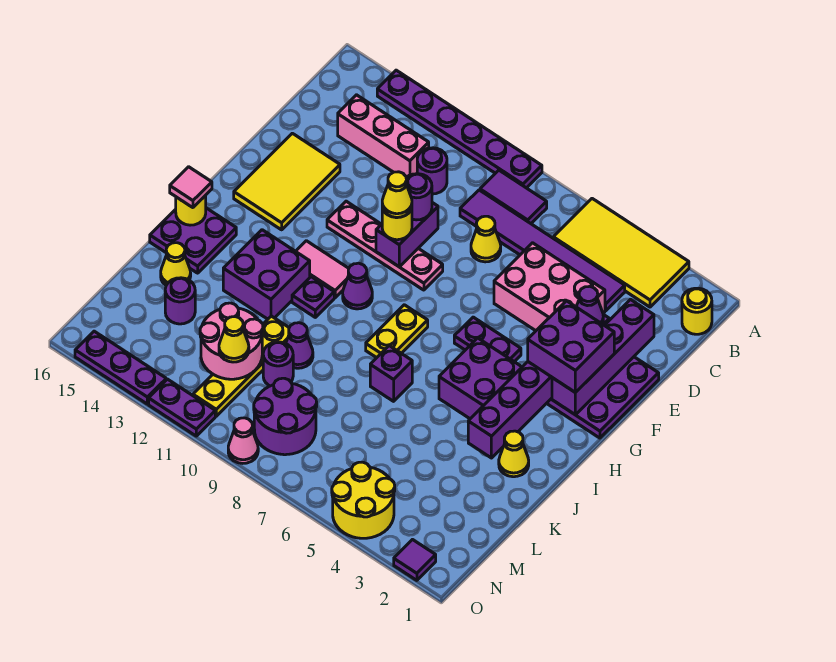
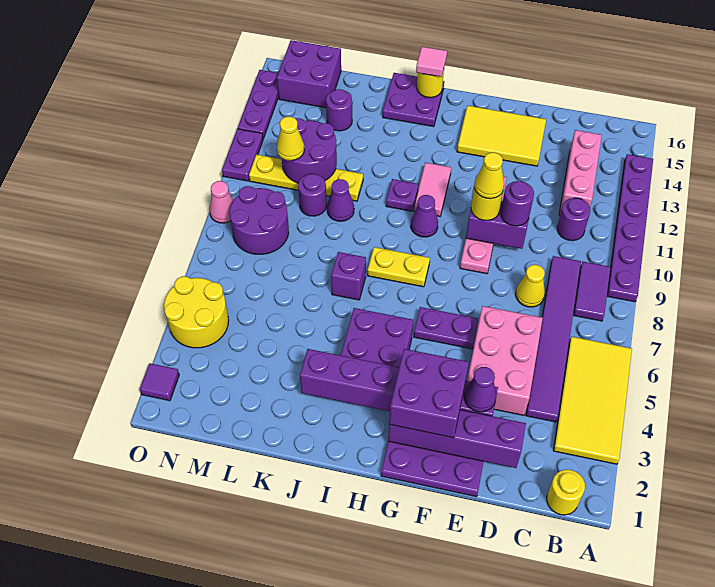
purple plate G5:G6 level 1 -> purple plate F6:G6 level 1
purple brick I12:J13 level 1 -> purple brick M15:N16 level 1
yellow cone J2 level 1 -> none
yellow cone K15 level 1 -> none
pink round brick L11:M12 level 2 -> purple round brick L11:M12 level 2

